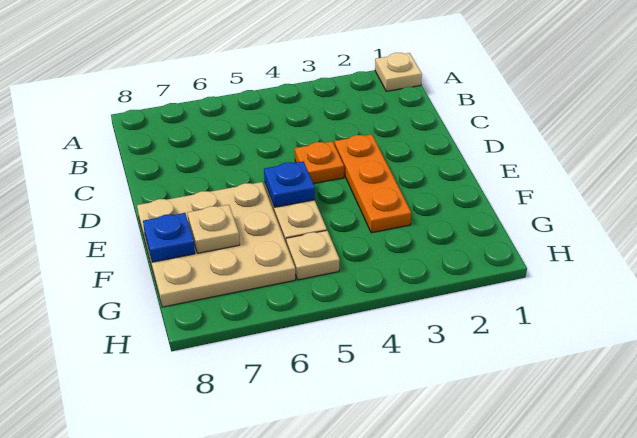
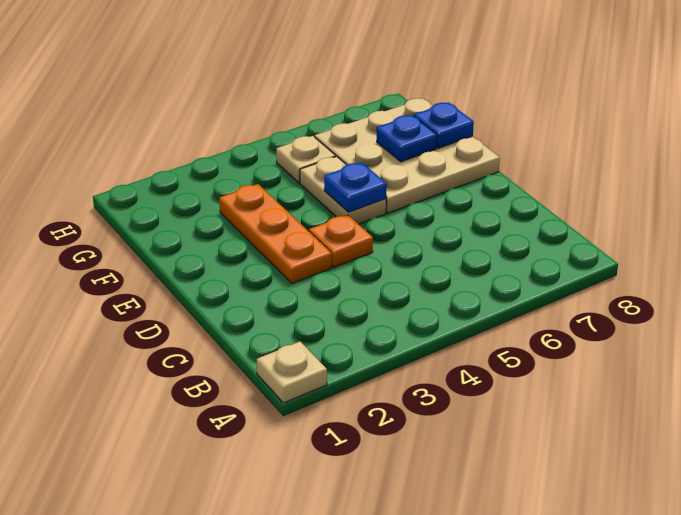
tan plate F7 level 2 -> blue plate F7 level 2

